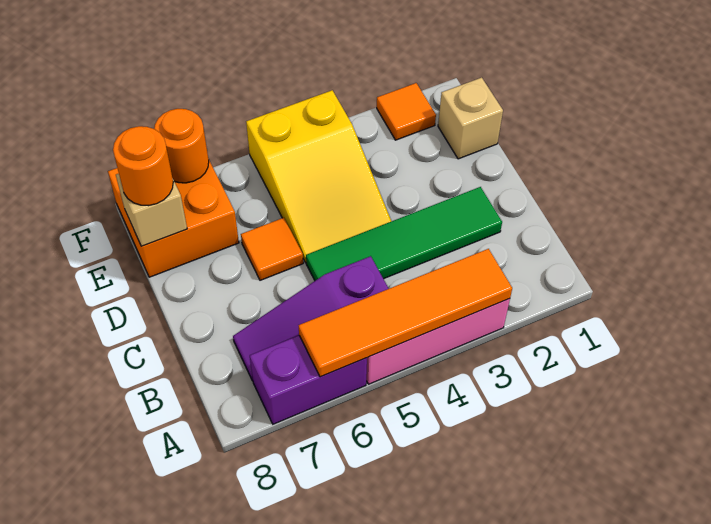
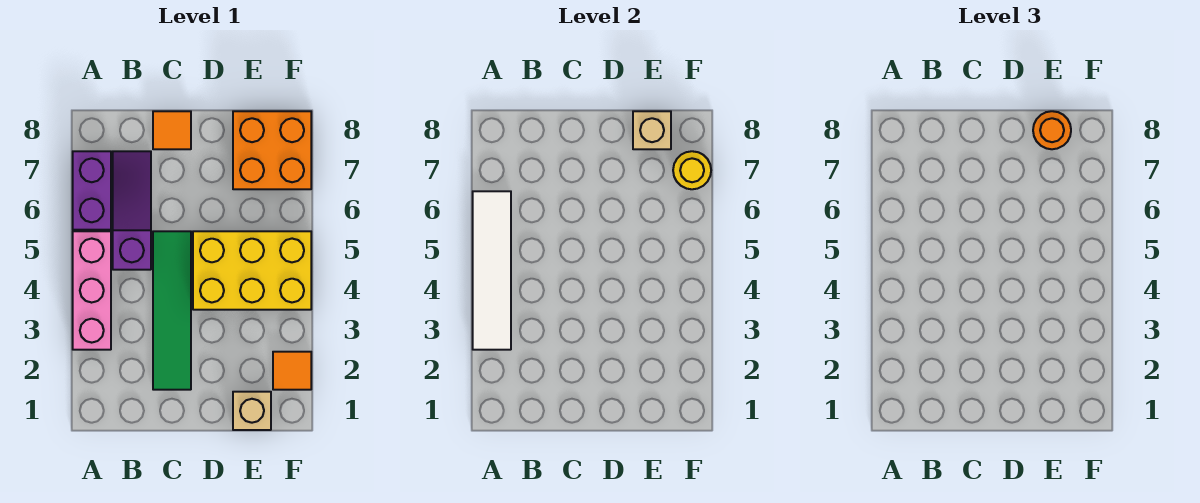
orange tile A3:A6 level 2 -> white tile A3:A6 level 2
yellow slope D4:F5 level 1 top F -> yellow brick D4:F5 level 1
orange tile D6 level 1 -> orange tile C8 level 1
orange round brick F7 level 2 -> yellow round brick F7 level 2

